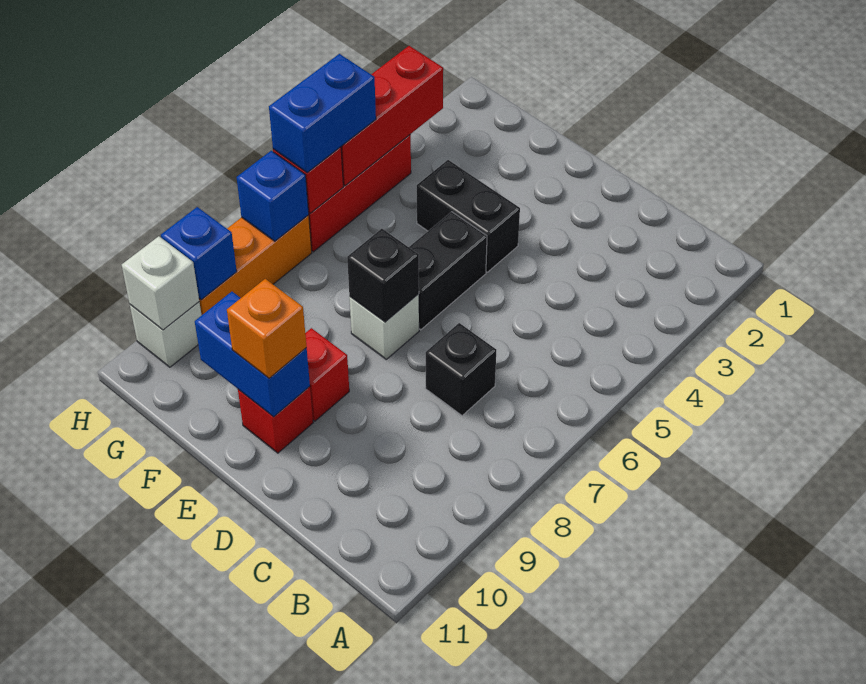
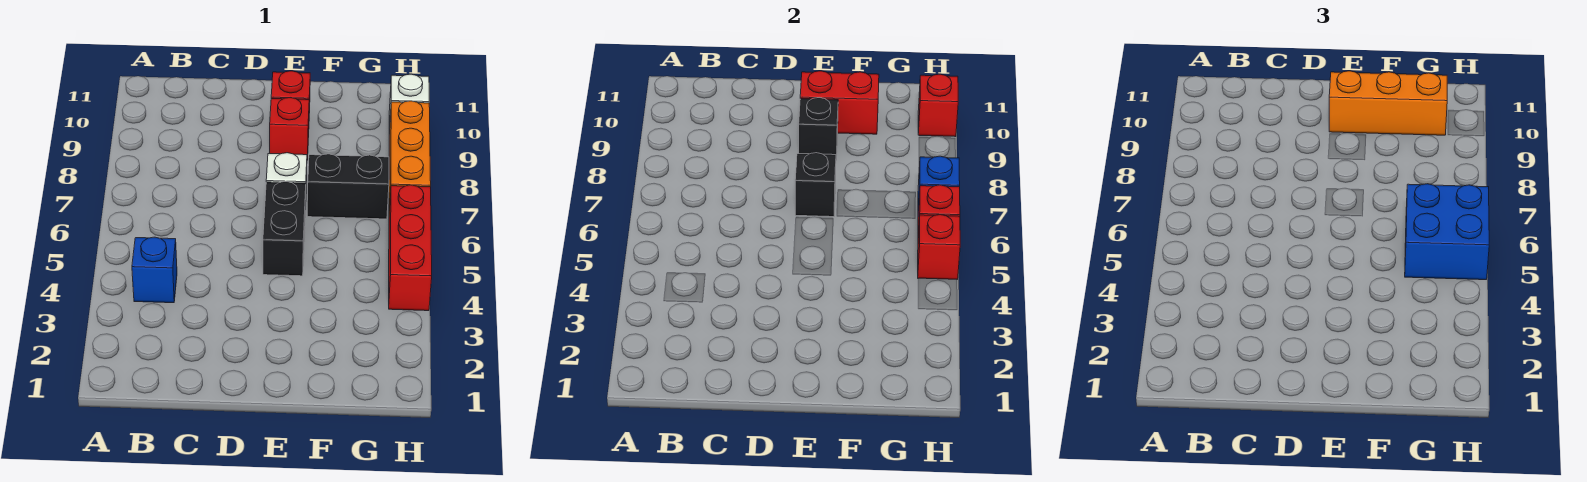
black brick C7 level 1 -> black brick E9 level 2
black brick E4:F4 level 1 -> black brick F7:G7 level 1
blue brick E10:F10 level 2 -> red brick E10:F10 level 2
orange brick E10 level 3 -> orange brick E10:G10 level 3
red brick H3:H5 level 2 -> red brick H5 level 2
blue brick H5:H6 level 3 -> blue brick G5:H6 level 3
blue brick H9 level 2 -> blue brick B4 level 1
white brick H10 level 2 -> red brick H10 level 2

